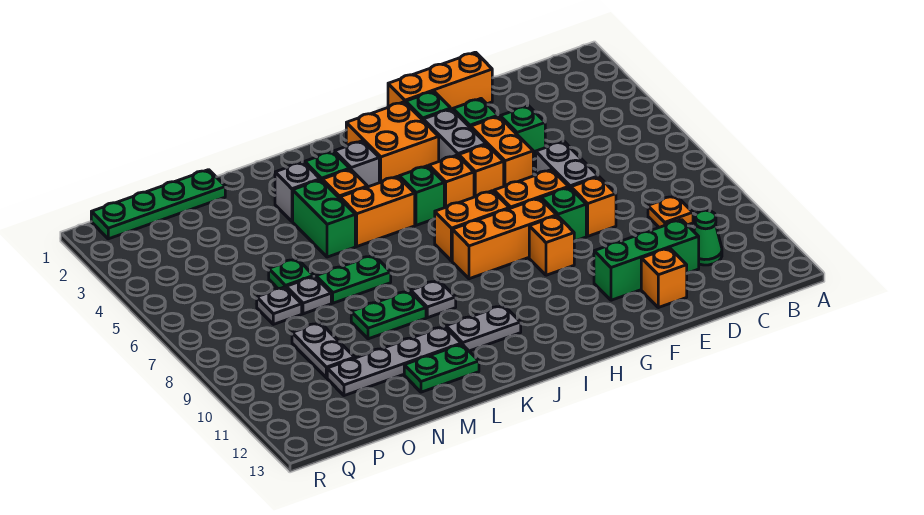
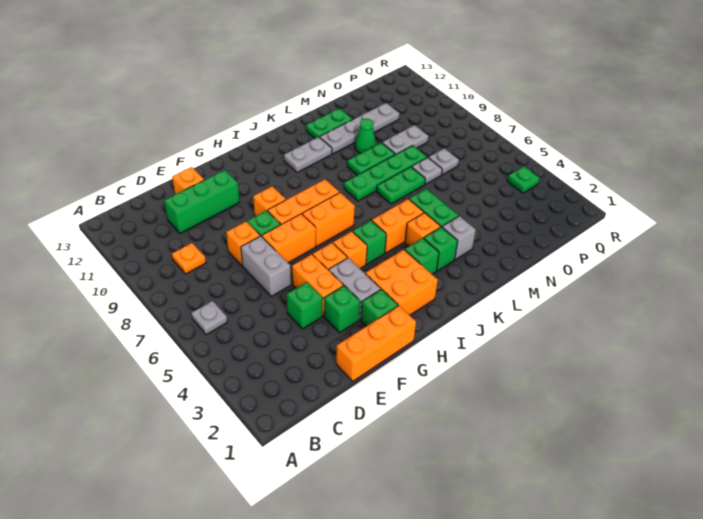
green cone C11 level 1 -> green cone M10 level 1
grey brick J3 level 1 -> green brick J3 level 1
grey plate K9 level 1 -> grey plate B6 level 1
green plate N1:Q1 level 1 -> green plate K8:N8 level 1
green plate N6 level 1 -> green plate Q4 level 1
grey plate O9:O10 level 1 -> grey plate N9:O9 level 1

